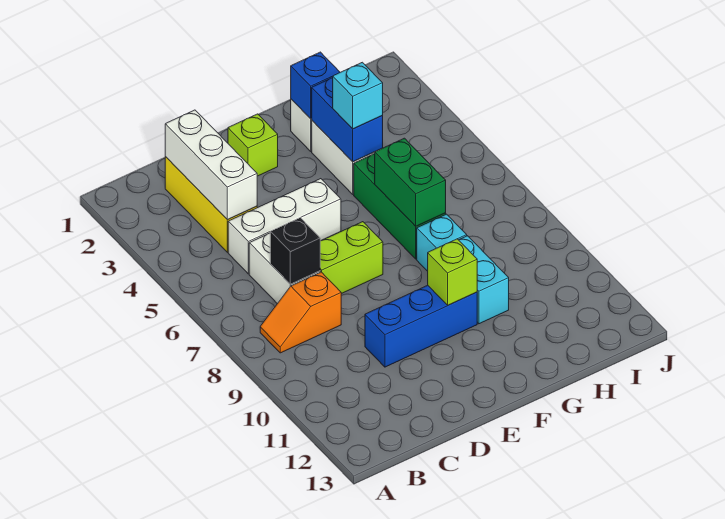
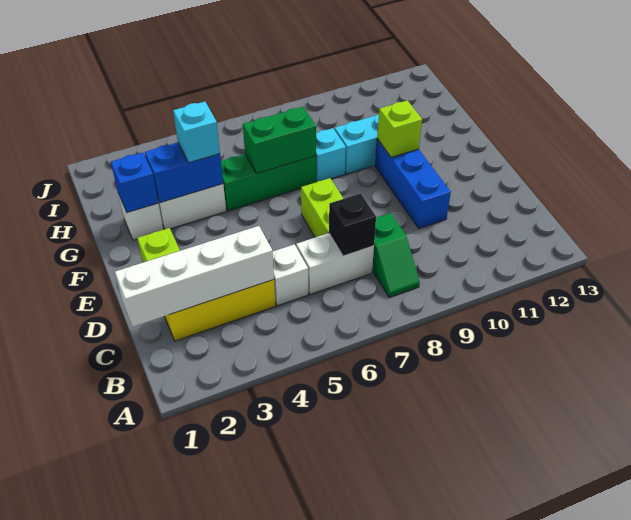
orange slope B8:C8 level 1 top C -> green slope B8:C8 level 1 top C
white brick C2:C4 level 2 -> white brick C1:C4 level 2
white brick C5:E5 level 1 -> white brick C5 level 1

